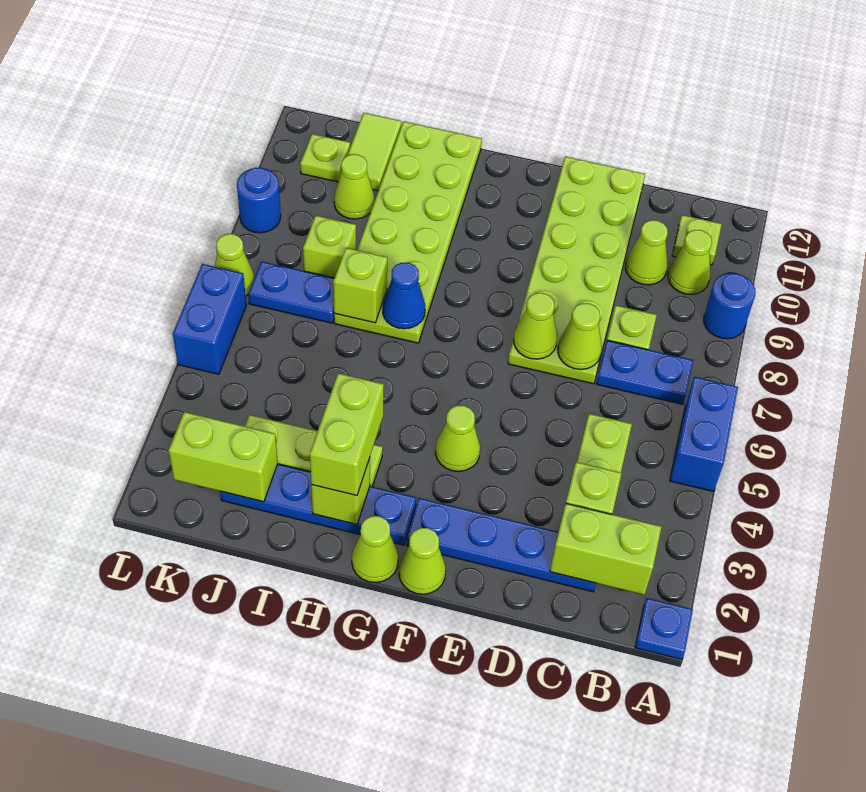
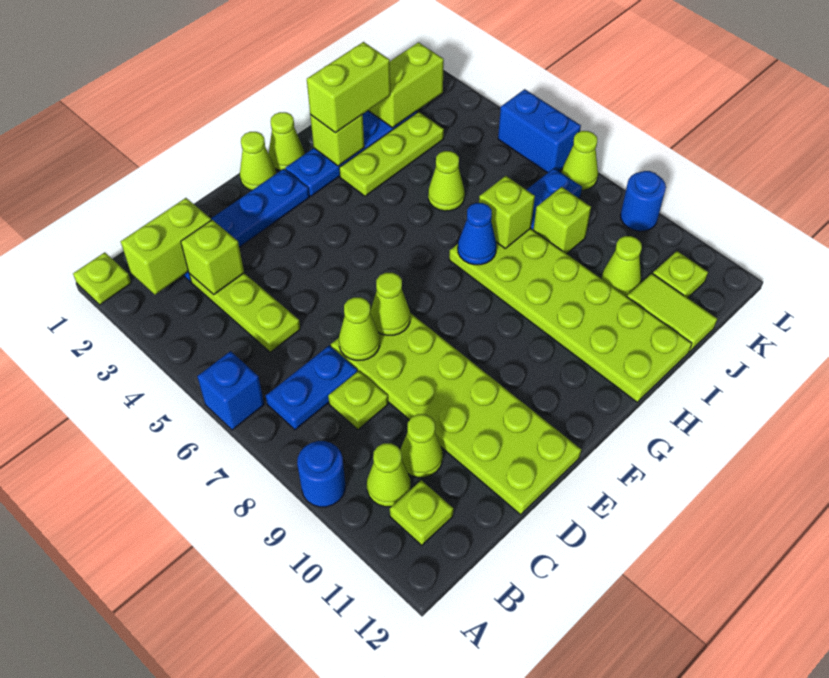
blue plate A1 level 1 -> lime plate A1 level 1
blue brick A5:A6 level 1 -> blue brick A6 level 1
lime cone F4 level 1 -> lime cone I5 level 1
lime brick H2:H3 level 3 -> lime brick H2:I2 level 3

